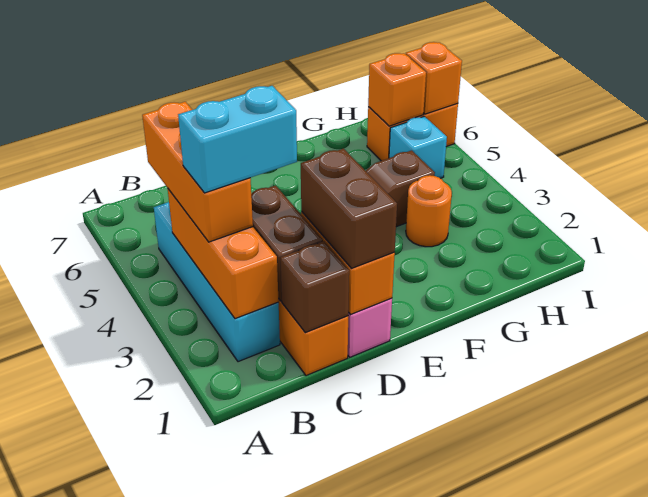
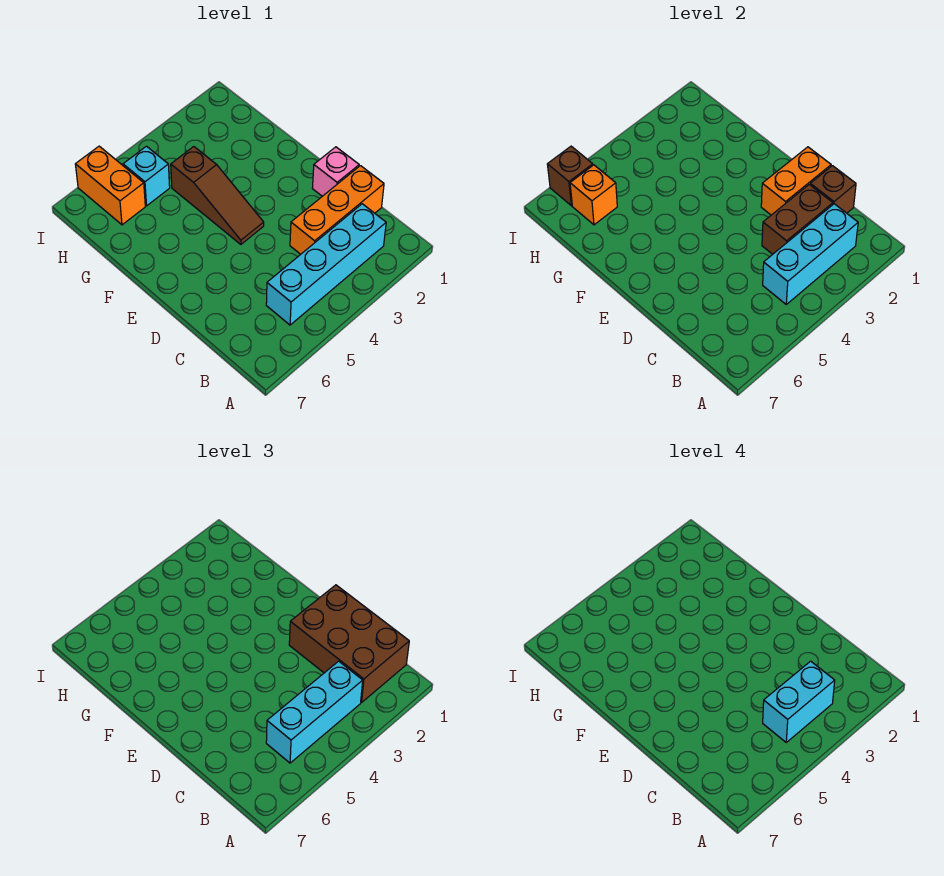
orange brick B2:B4 level 2 -> cyan brick B2:B4 level 2
orange brick B3:B5 level 3 -> cyan brick B3:B5 level 3
cyan brick B3:C3 level 4 -> cyan brick B3:B4 level 4
brown brick D1:D2 level 3 -> brown brick B1:D2 level 3
orange round brick G3 level 1 -> none
orange brick I6 level 2 -> brown brick I6 level 2

